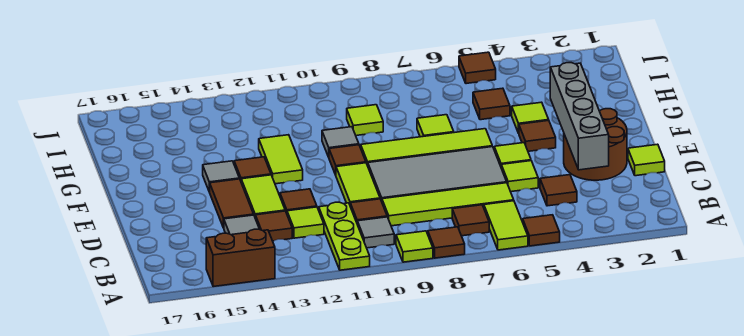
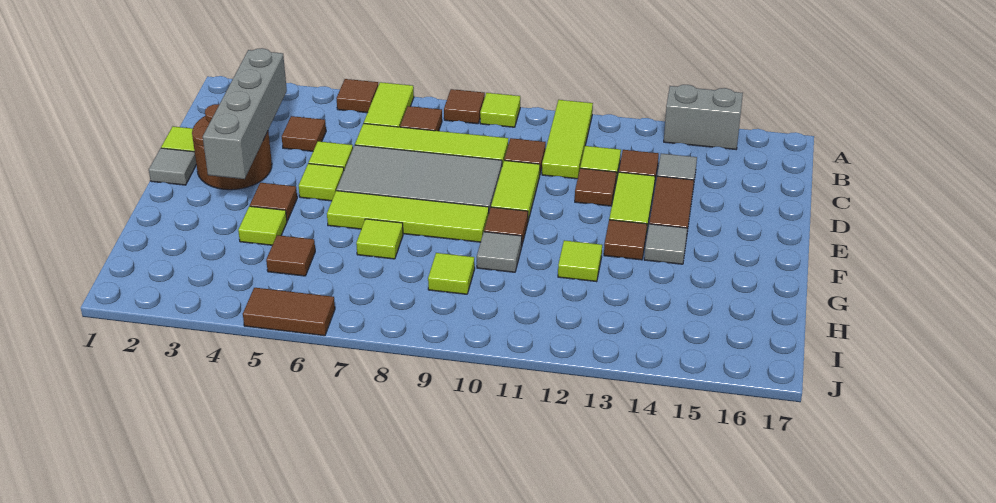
lime plate A11:C11 level 1 -> lime tile A11:C11 level 1
brown brick A14:A15 level 1 -> grey brick A14:A15 level 1
grey tile B10 level 1 -> grey tile E1 level 1
lime tile F12:G12 level 1 -> lime tile G12 level 1
brown tile J5 level 1 -> brown tile J5:J6 level 1

